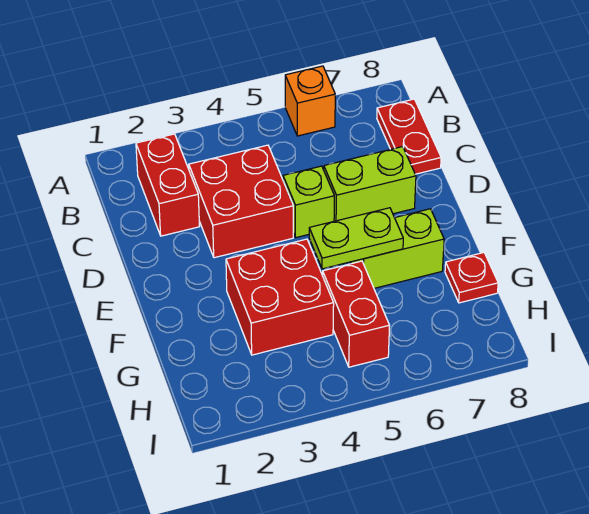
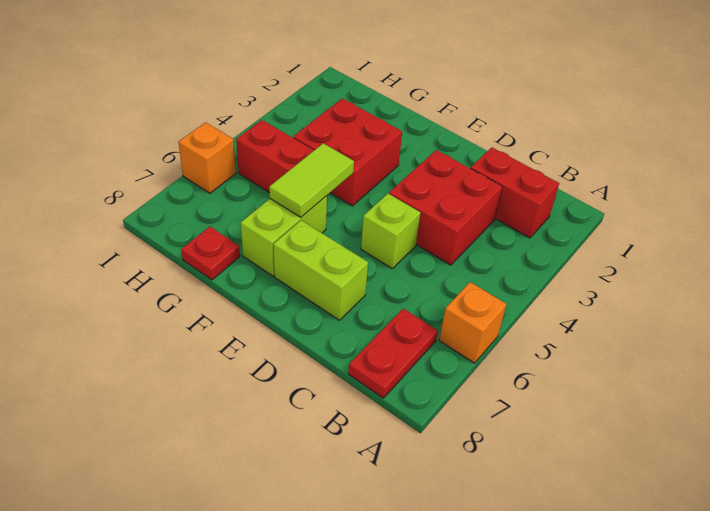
red plate B8:C8 level 1 -> red plate B7:B8 level 1
lime brick D6:D7 level 1 -> lime brick D7:E7 level 1
lime plate F5:F6 level 2 -> lime tile F5:F6 level 2
none -> orange brick I6 level 1

